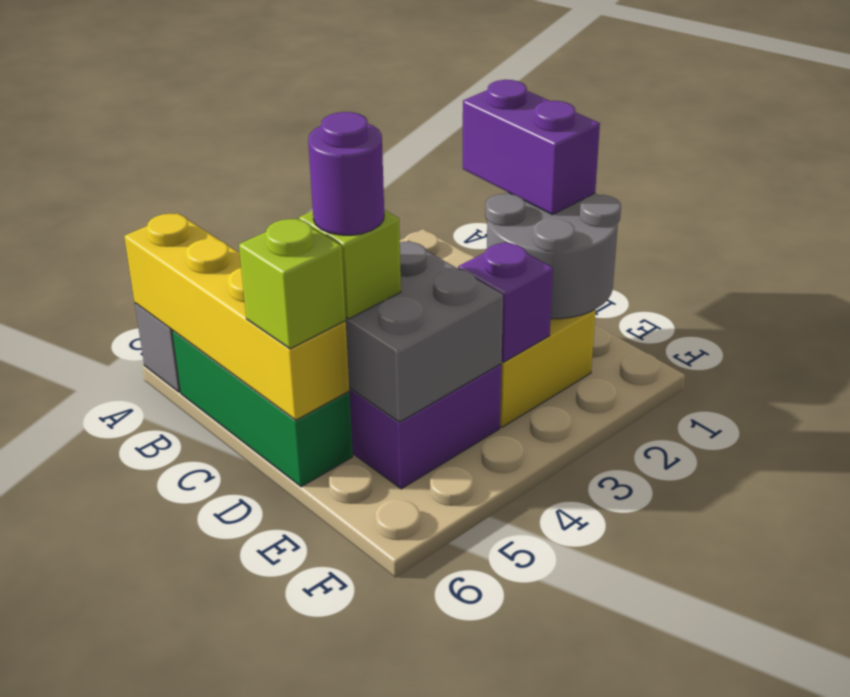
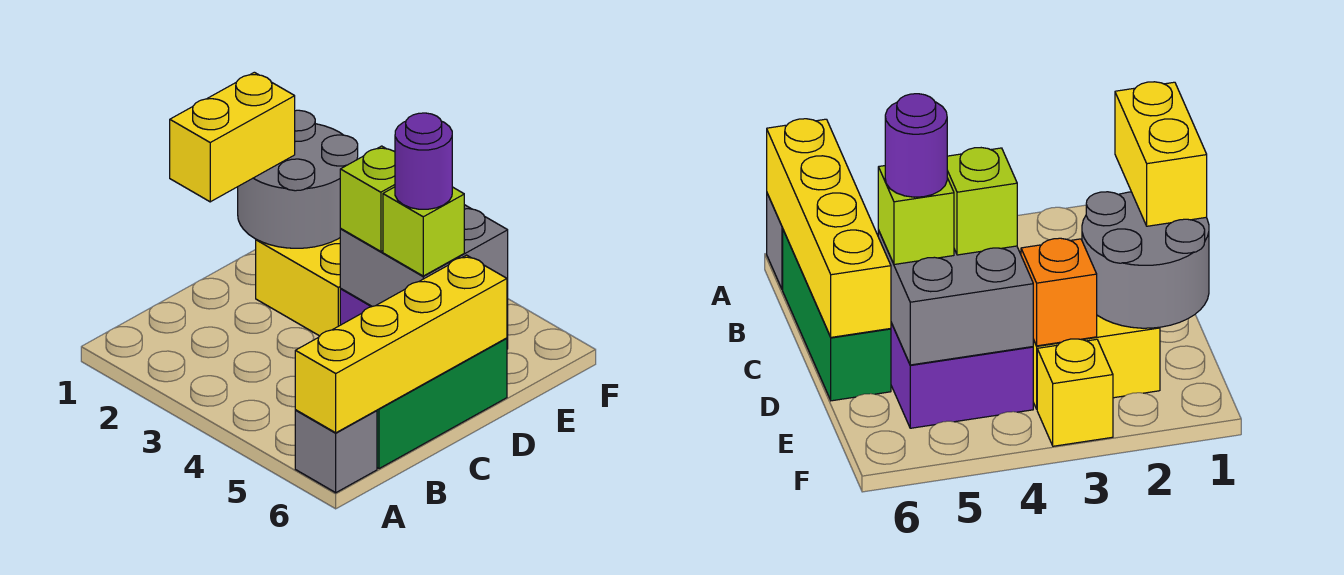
purple brick C1:D1 level 3 -> yellow brick C1:D1 level 3
lime brick D6 level 3 -> lime brick D4 level 3
purple brick E3 level 2 -> orange brick E3 level 2
none -> yellow brick F3 level 1

